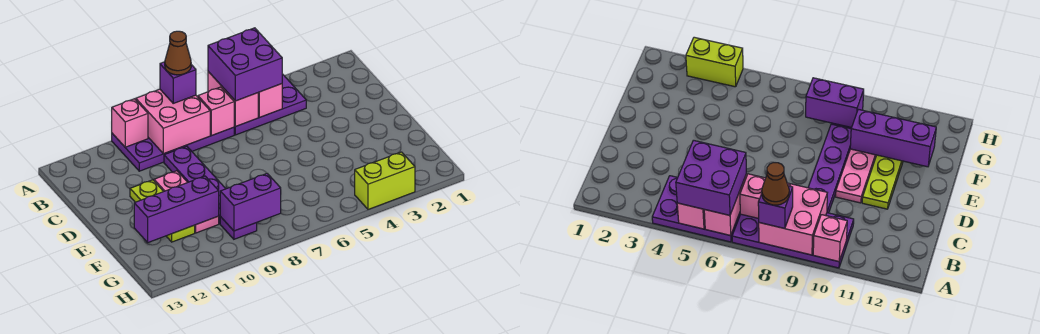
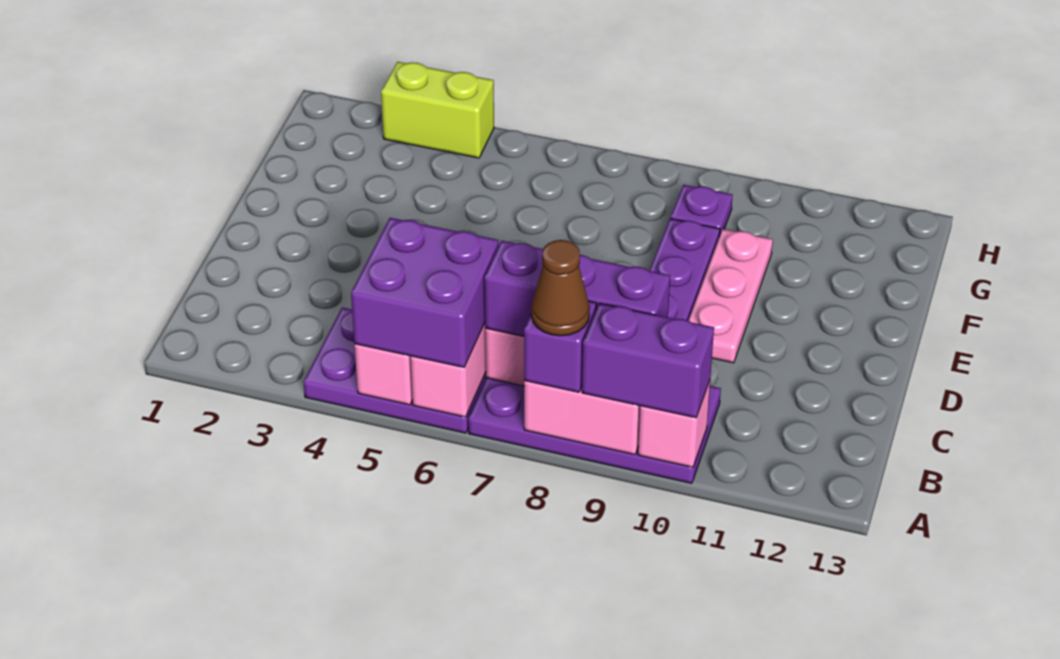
lime plate D11:F11 level 1 -> none
purple brick F10:F12 level 2 -> purple brick B7:B9 level 3
purple brick G8:G9 level 2 -> purple brick A9:A10 level 3

